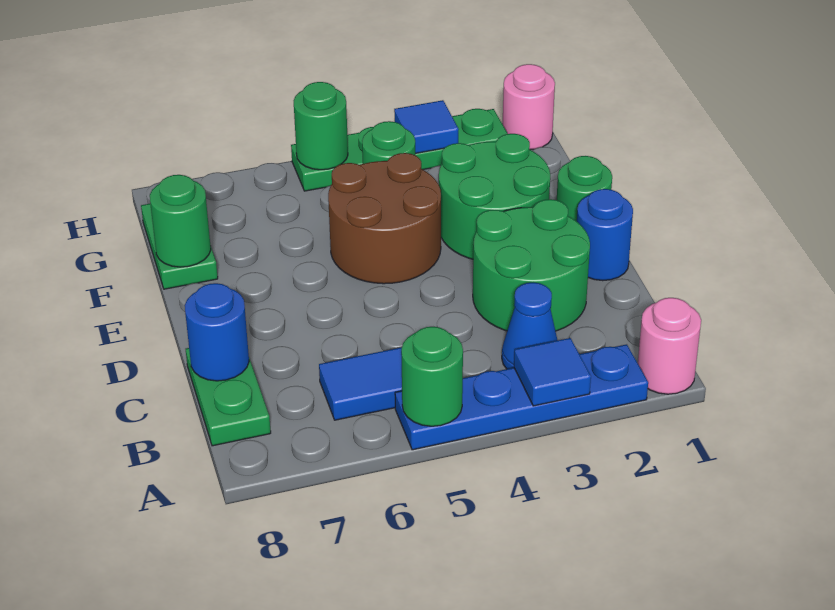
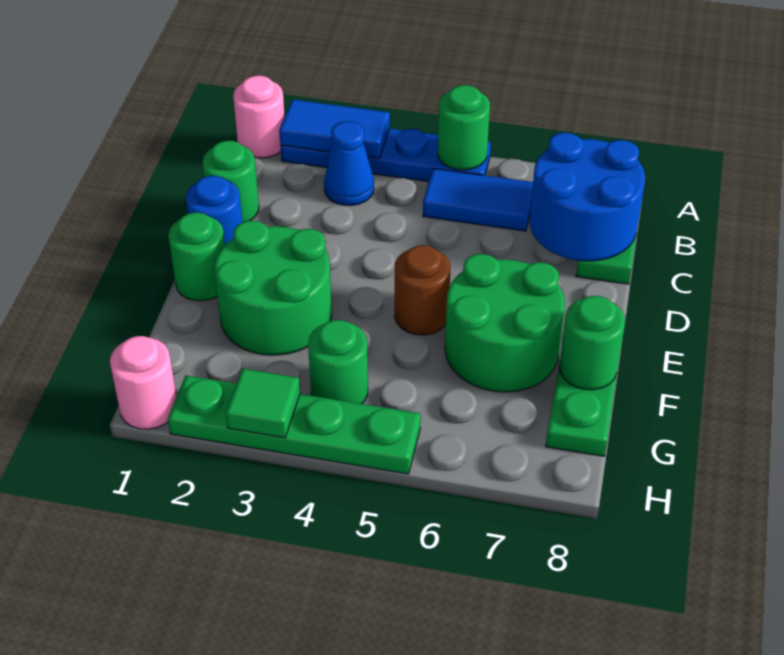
blue tile A3 level 2 -> blue tile A2:A3 level 2
green round brick C2:D3 level 1 -> green round brick E6:F7 level 1
blue round brick C8 level 2 -> blue round brick B7:C8 level 2
brown round brick E4:F5 level 1 -> brown round brick E5 level 1
blue tile H3 level 2 -> green tile H3 level 2
green round brick H5 level 2 -> green round brick C1 level 1

